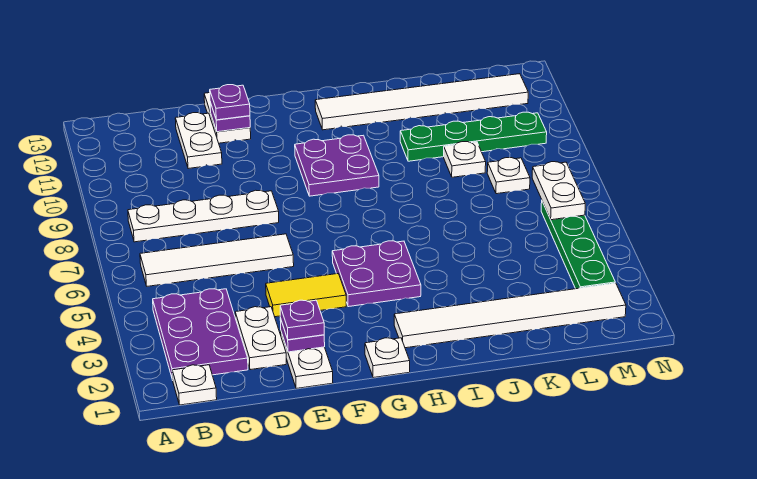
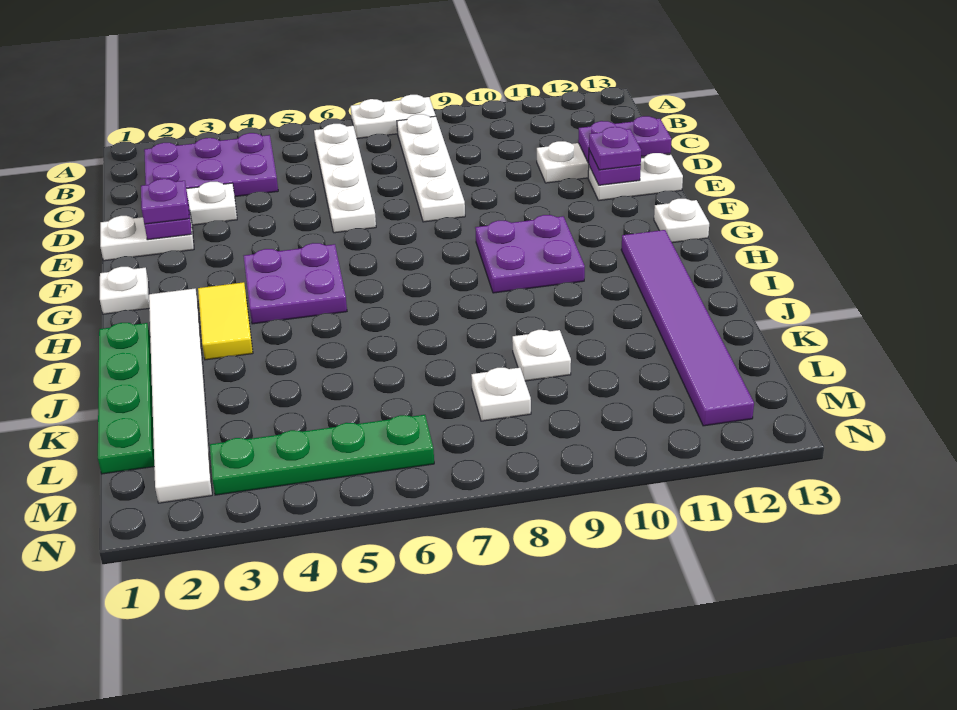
white plate B1 level 1 -> white plate G13 level 1
white tile B6:E6 level 1 -> white plate B6:E6 level 1
none -> purple plate D12:D13 level 2
yellow tile E4:F4 level 1 -> yellow tile H3:I3 level 1
white tile H12:M12 level 1 -> purple tile H12:M12 level 1
green plate J10:M10 level 1 -> green plate I1:L1 level 1
white plate M6:M7 level 2 -> white plate A7:A8 level 1

